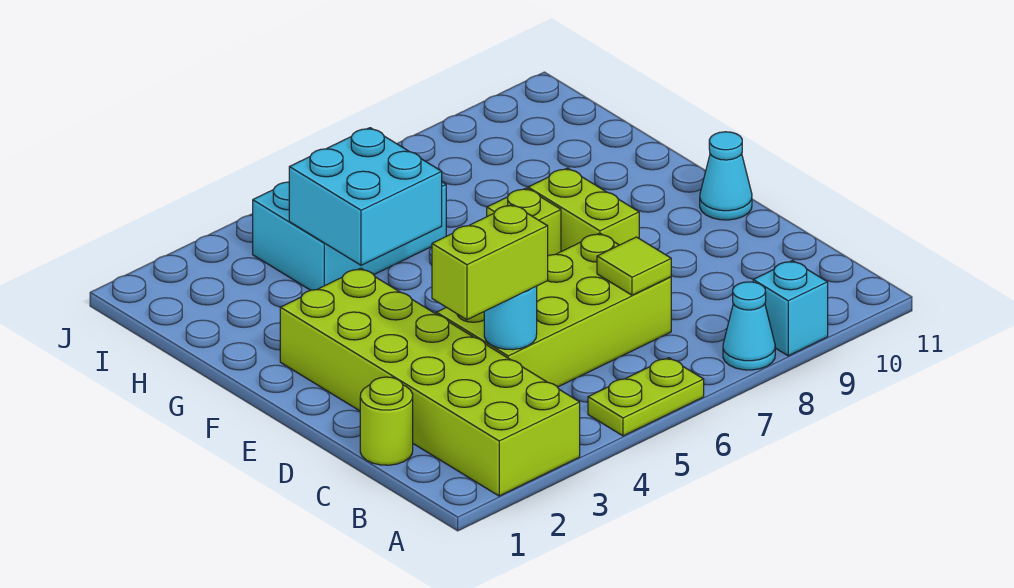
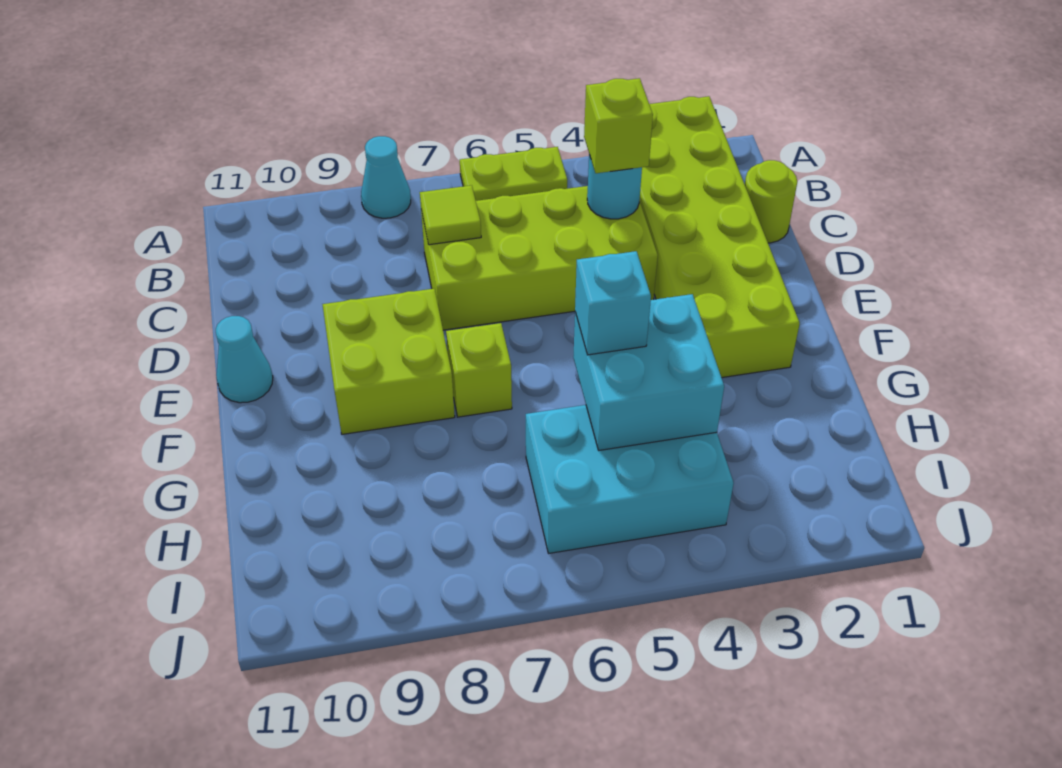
cyan brick A9 level 1 -> cyan brick G5 level 3
lime brick C3:C4 level 3 -> lime brick C4 level 3
lime brick E8:F8 level 1 -> lime brick E8:F9 level 1

